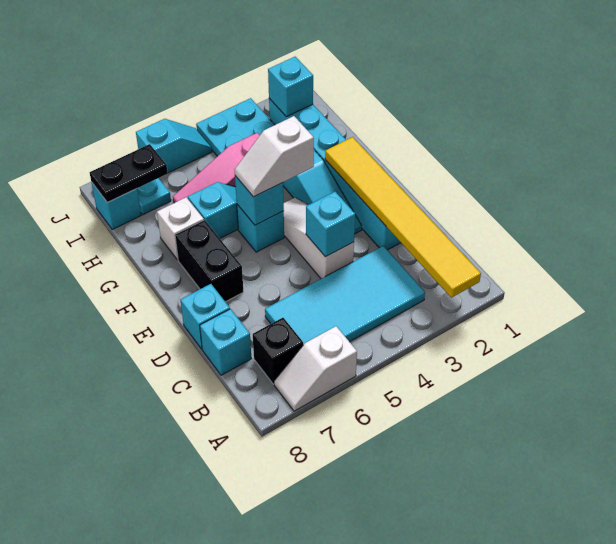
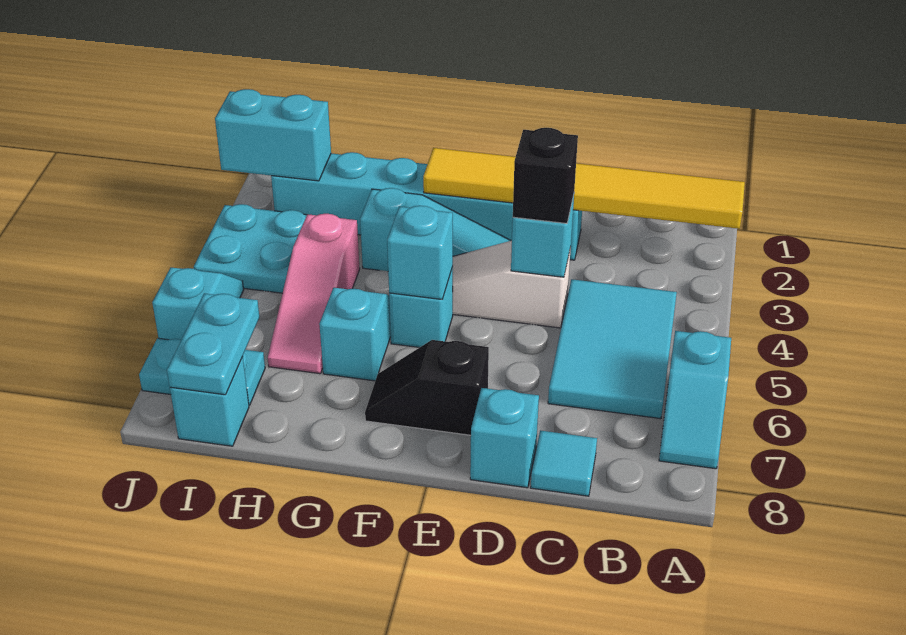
white slope A6:A7 level 1 top 6 -> cyan slope A6:A7 level 1 top 6
cyan tile B3:C6 level 1 -> cyan tile B4:C6 level 1
black brick B7 level 1 -> black brick D4 level 3
cyan brick C8 level 1 -> cyan tile C8 level 1
black brick E7:F7 level 1 -> black slope E7:F7 level 1 top E
white slope F4:F5 level 3 top 4 -> none
white brick G7 level 1 -> none
cyan brick I2 level 2 -> cyan brick I2:J2 level 2
black plate I7:I8 level 2 -> cyan plate I7:I8 level 2

